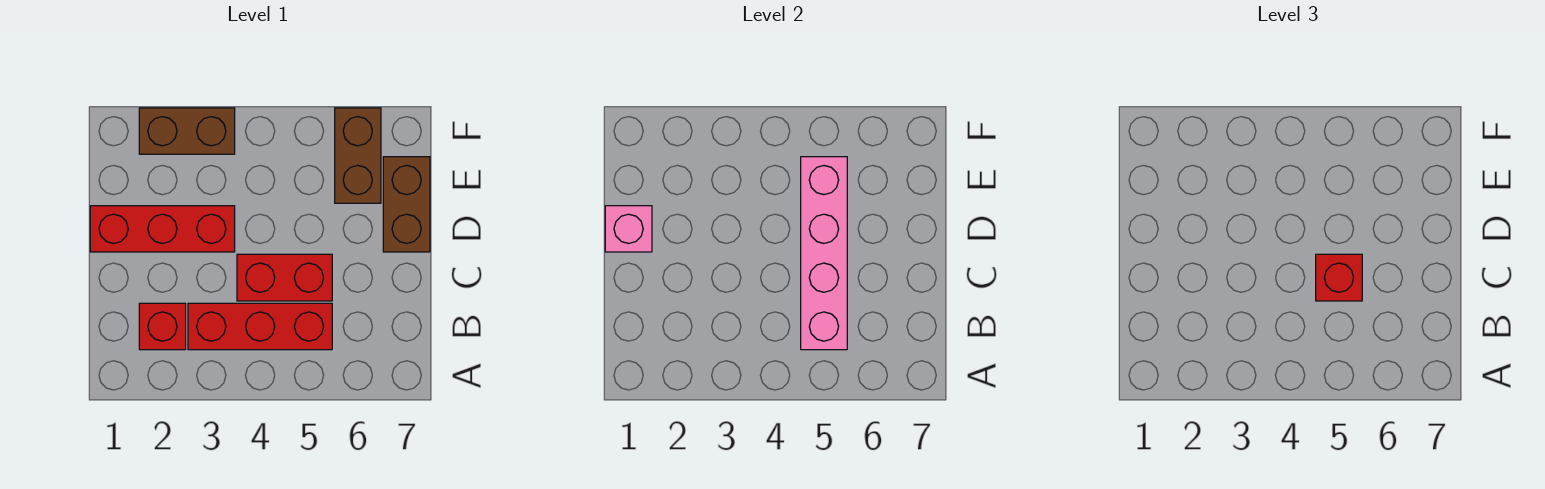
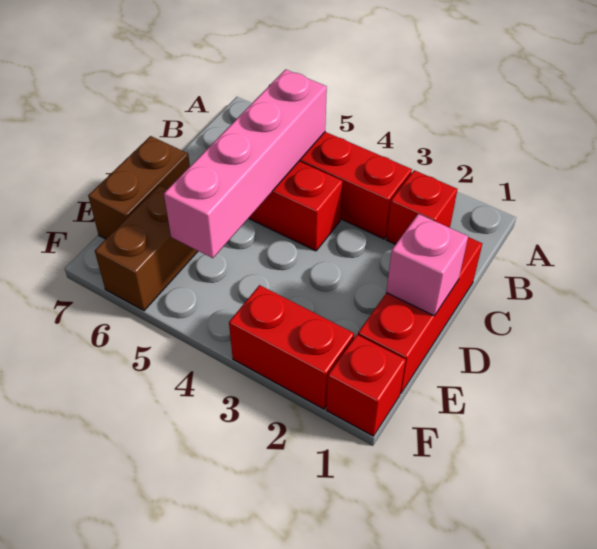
red brick C5 level 3 -> red brick F1 level 1
red brick D1:D3 level 1 -> red brick C1:E1 level 1
brown brick F2:F3 level 1 -> red brick F2:F3 level 1

